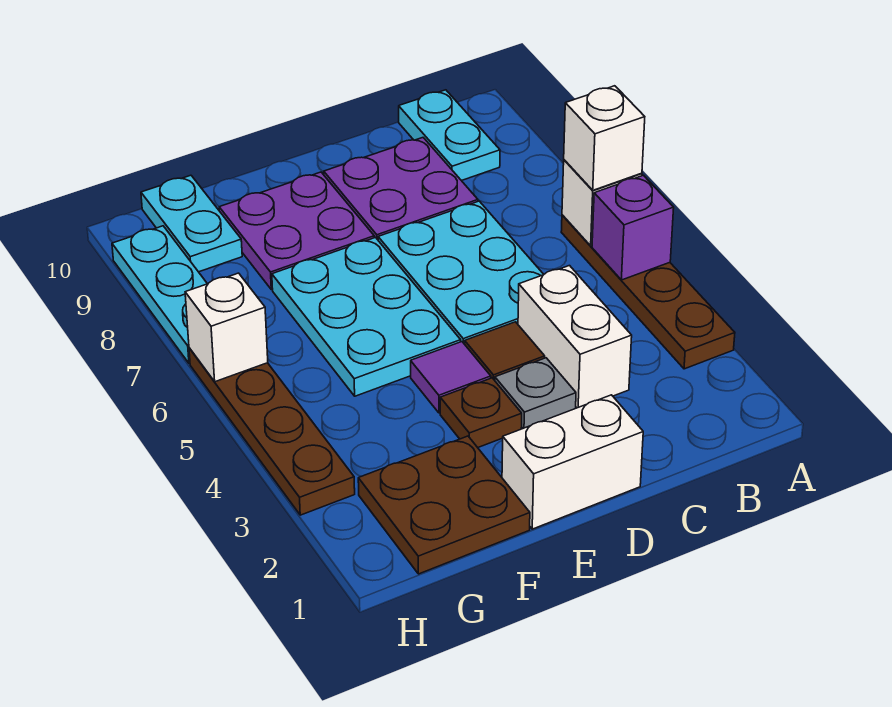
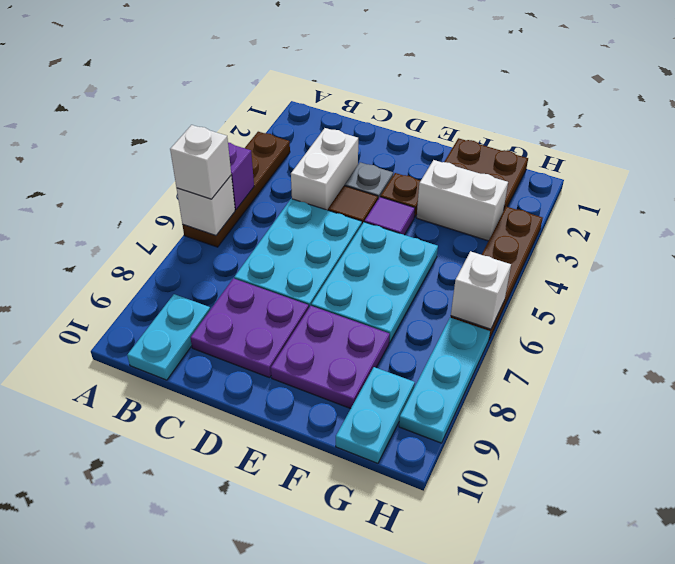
white brick D1:E1 level 1 -> white brick F3:G3 level 1

